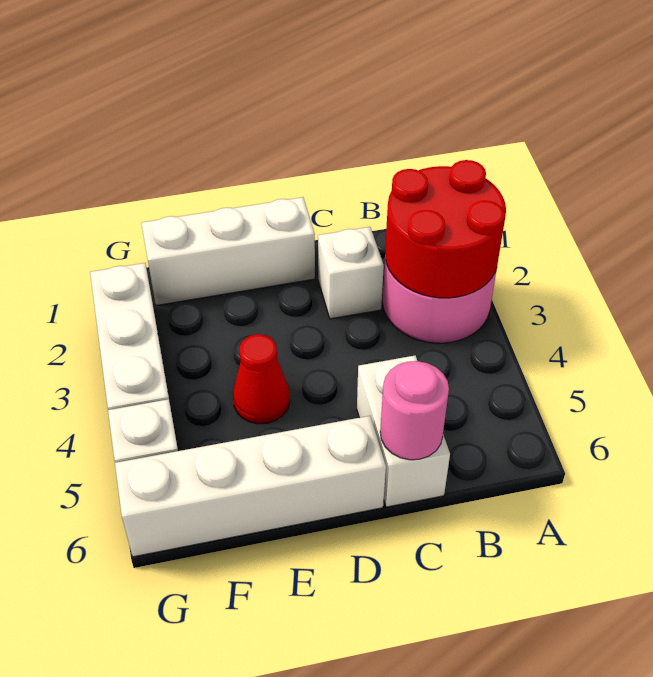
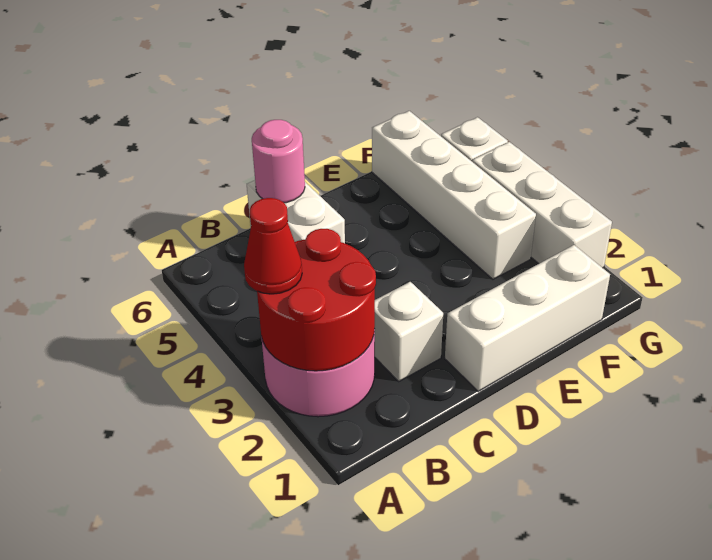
white brick D6:G6 level 1 -> white brick F3:F6 level 1
red cone E4 level 1 -> red cone A3 level 3

